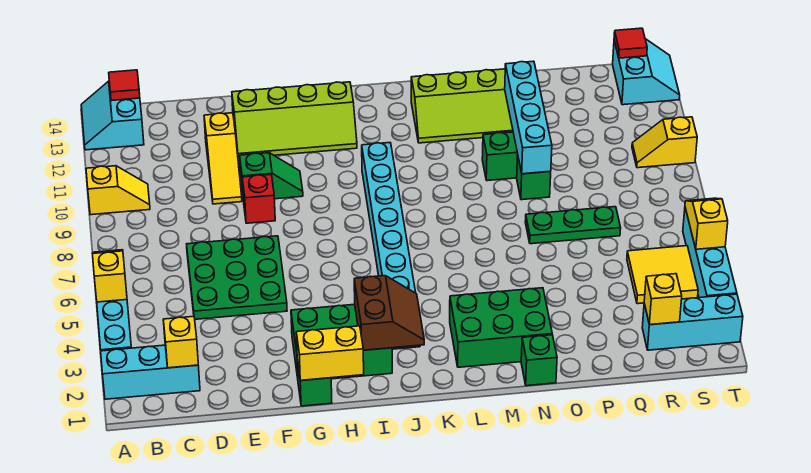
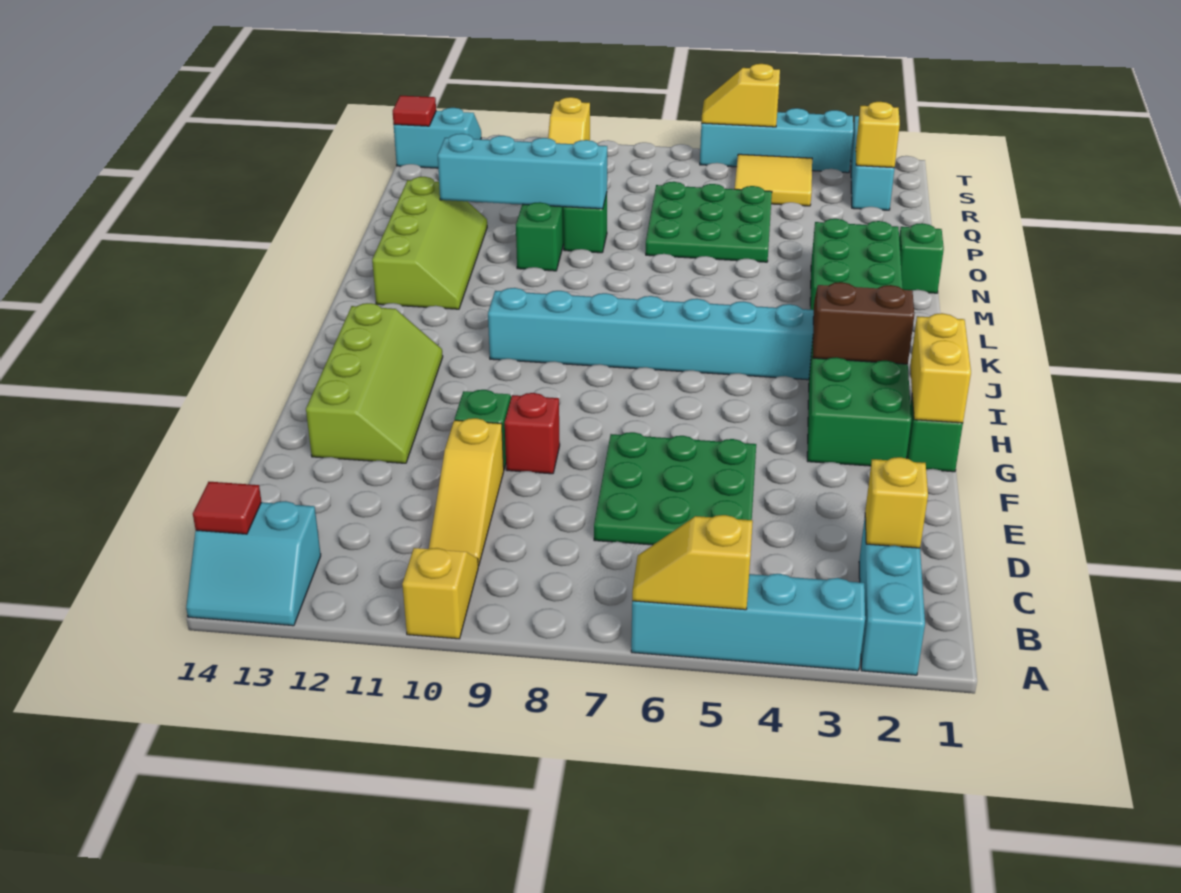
yellow slope E10:E12 level 1 top 12 -> yellow slope C10:E10 level 1 top E
green plate O7:Q7 level 1 -> green plate O5:Q7 level 1

